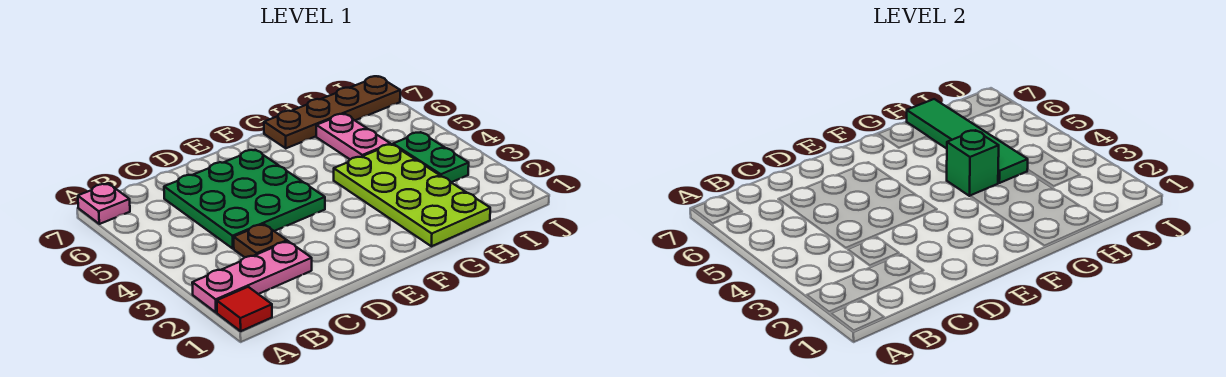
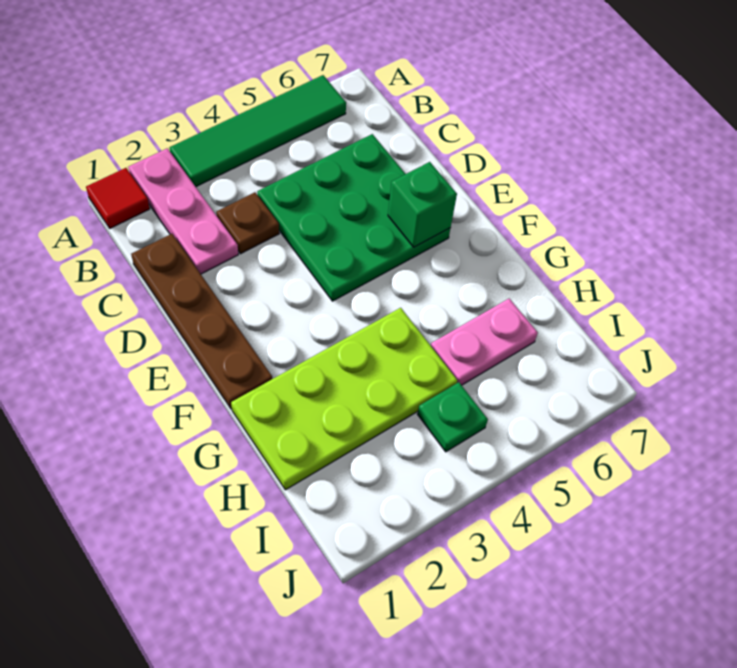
pink plate A7 level 1 -> none
green brick G4 level 2 -> green brick E6 level 2
brown plate G7:J7 level 1 -> brown plate C1:F1 level 1
green tile H4:H7 level 2 -> green tile A3:A6 level 1
green plate I3:I4 level 1 -> green plate I4 level 1

